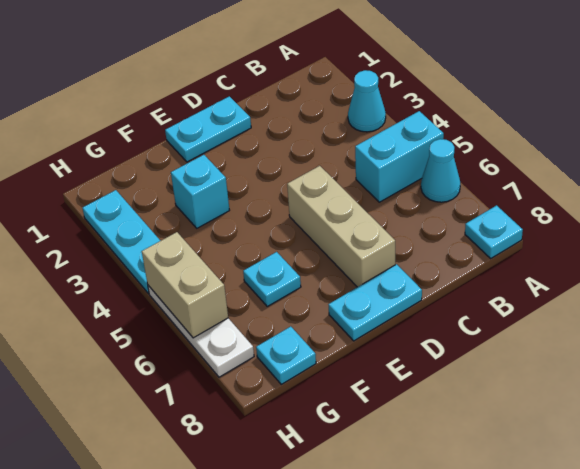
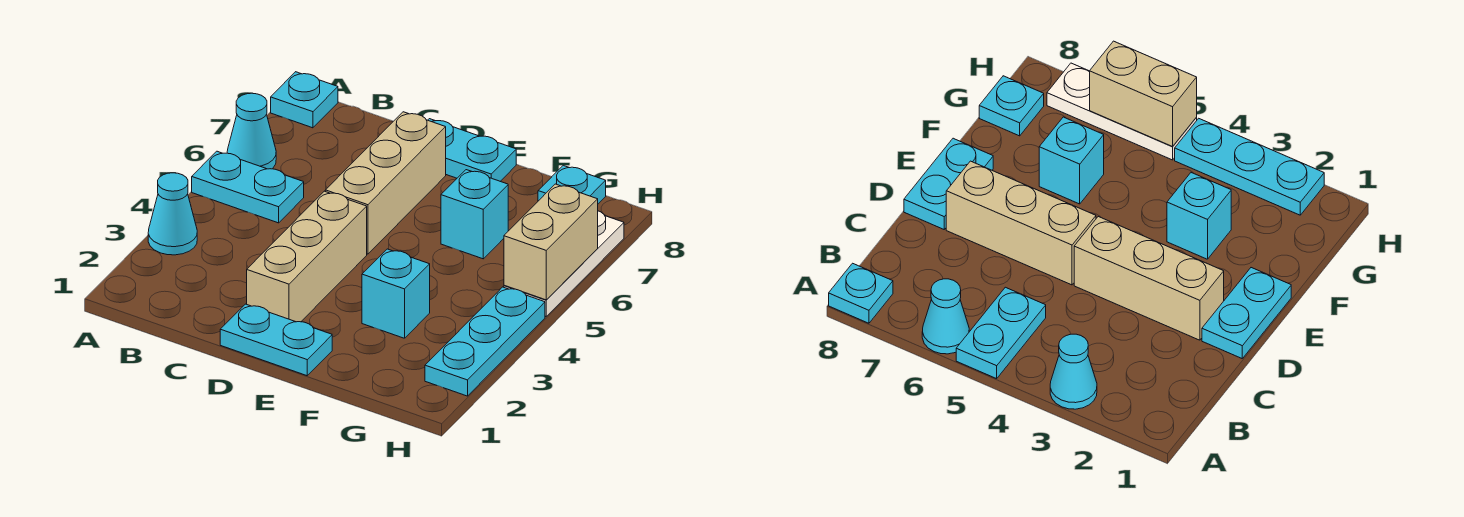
cyan brick A5:B5 level 1 -> cyan plate A5:B5 level 1
none -> tan brick D2:D4 level 1
cyan plate F6 level 1 -> cyan brick F6 level 1

